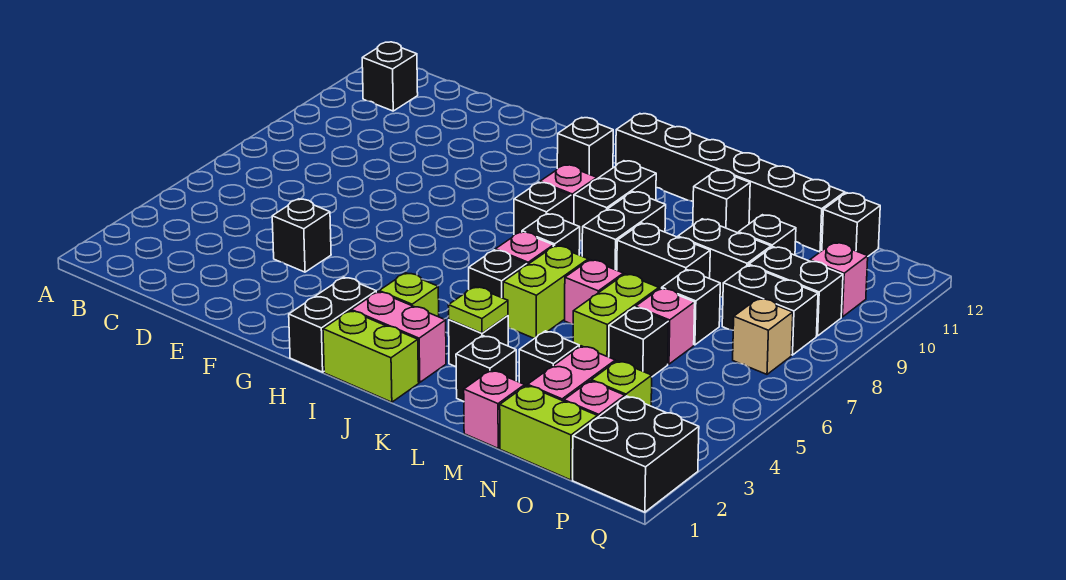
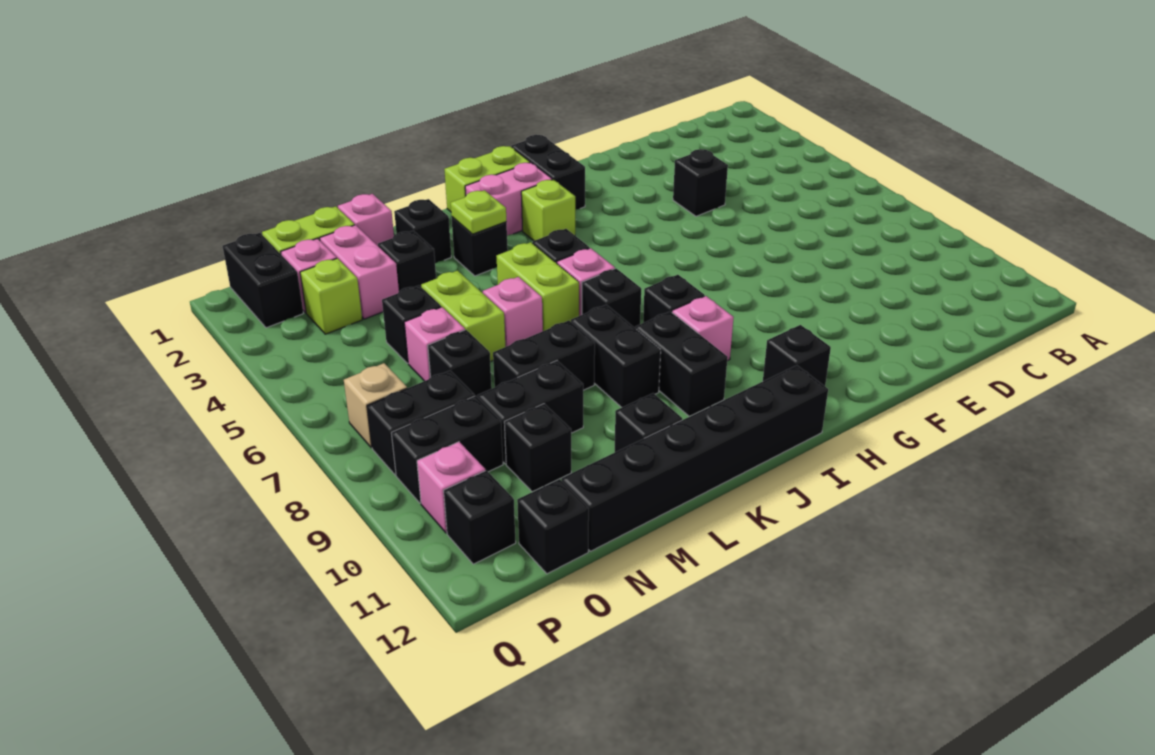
black brick B11 level 1 -> black brick P11 level 1
black brick P1:Q2 level 1 -> black brick P1:P2 level 1

